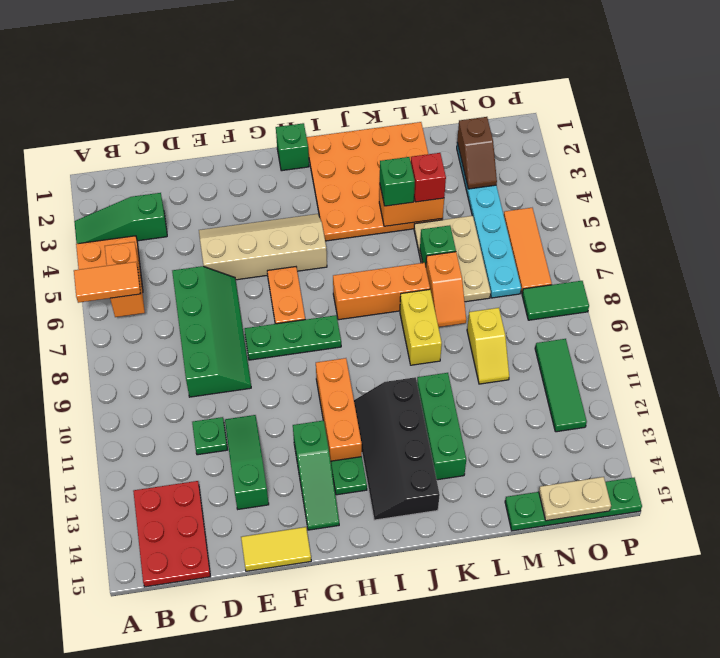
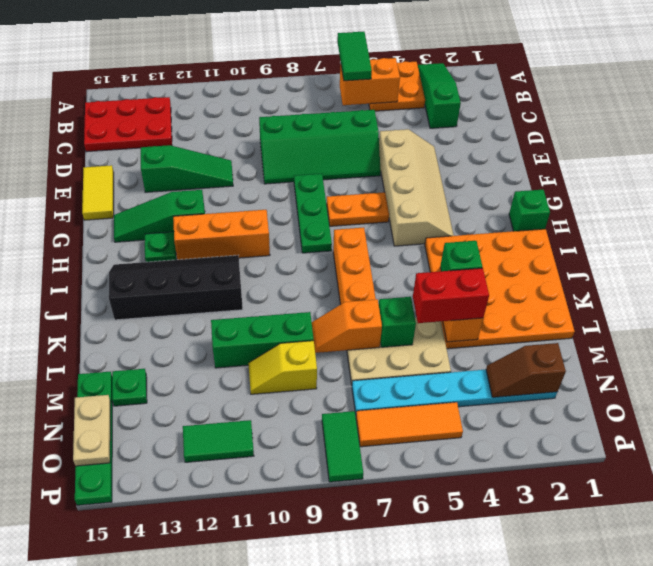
orange tile A6:B6 level 3 -> green tile A6:B6 level 3
green plate D11 level 1 -> green plate M14 level 1
yellow brick K8:K9 level 1 -> none
green brick K11:K13 level 1 -> green brick L9:L11 level 1
red brick L4 level 3 -> red brick L4:L5 level 3
green tile O10:O12 level 1 -> green tile O11:O12 level 1

